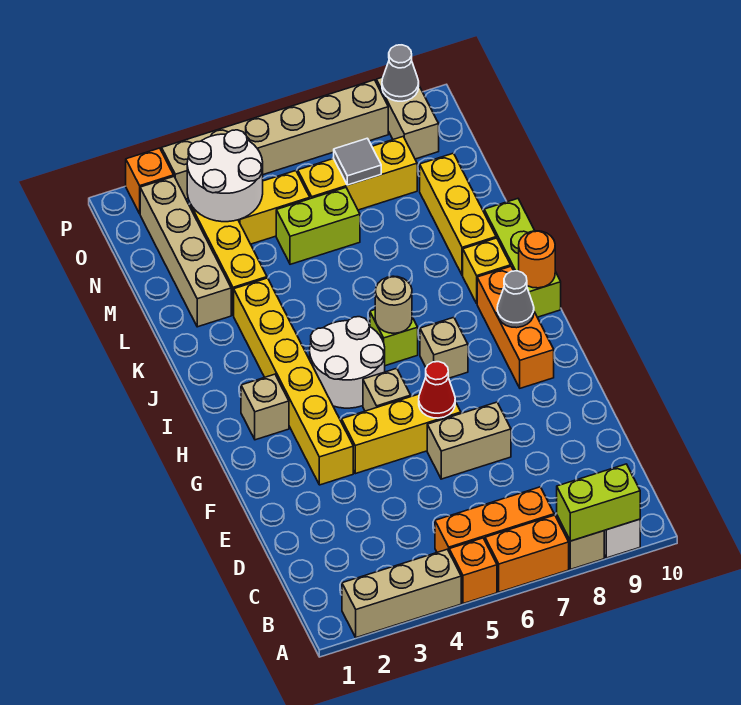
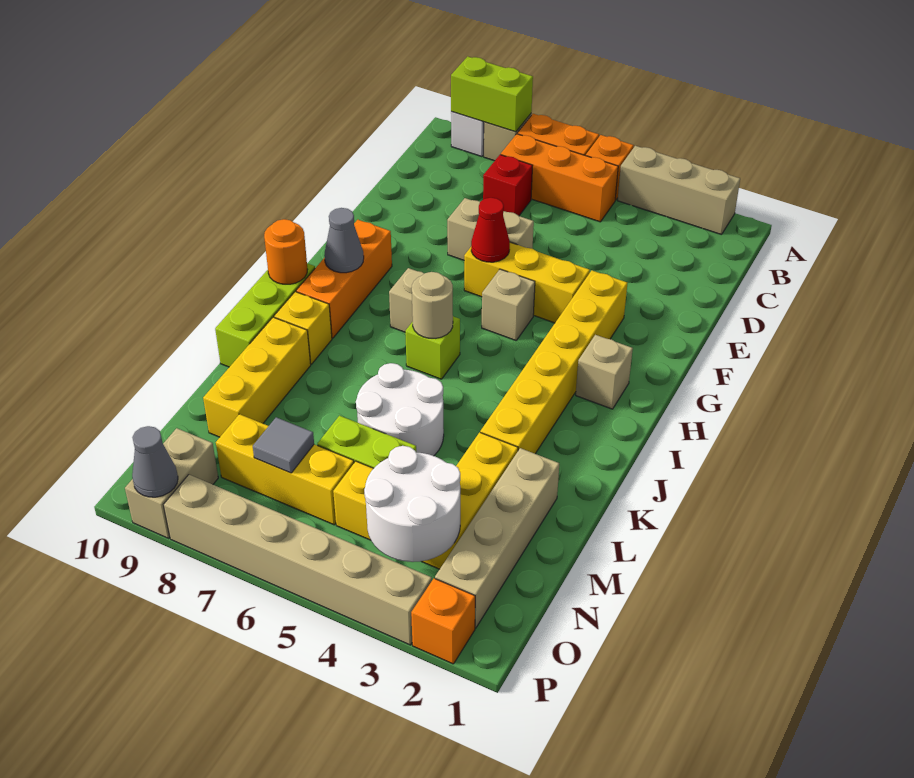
none -> red brick C7 level 1
white round brick H4:I5 level 1 -> white round brick K5:L6 level 1

